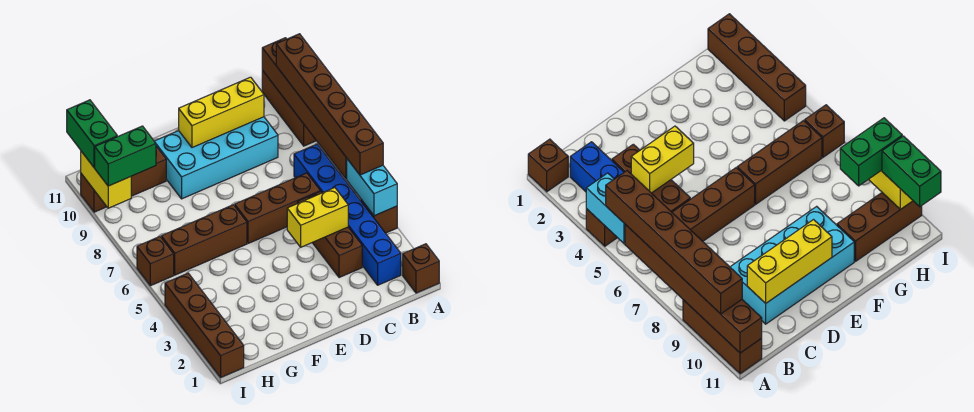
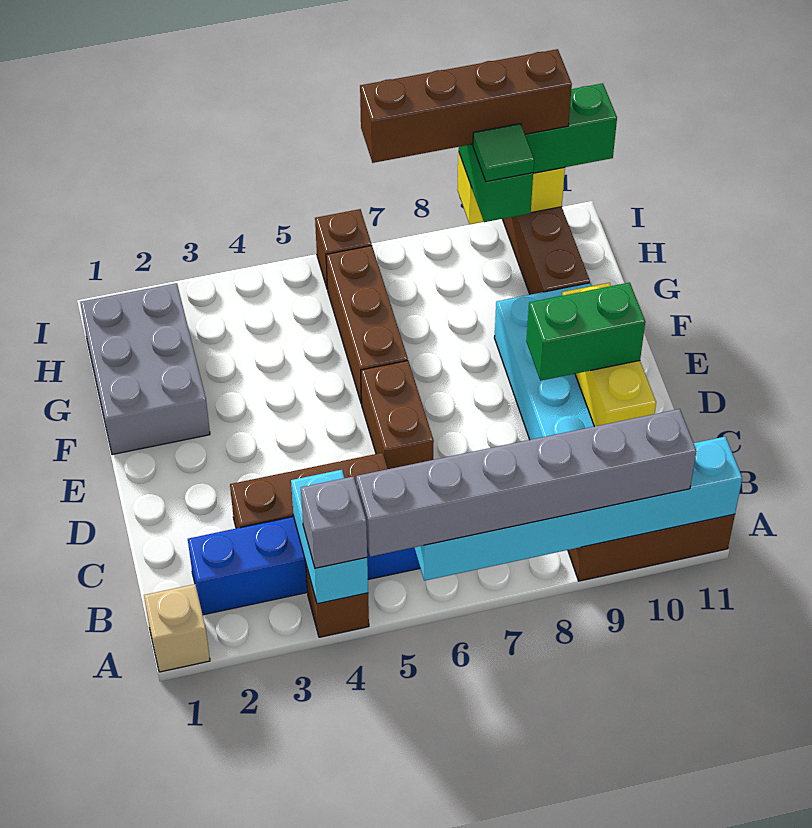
brown brick A1 level 1 -> tan brick A1 level 1
cyan brick A4:A5 level 2 -> cyan brick A4:B4 level 2
none -> grey brick A4 level 3
brown brick A5:A10 level 3 -> grey brick A5:A10 level 3
brown brick A6:A11 level 2 -> cyan brick A6:A11 level 2
yellow brick C4:D4 level 2 -> none
brown brick C6:E6 level 1 -> brown brick D6:E6 level 1
none -> green brick D9:D10 level 3
none -> grey brick F1:H2 level 1
none -> green tile H9 level 4
brown brick I1:I4 level 1 -> brown brick I7:I10 level 4

